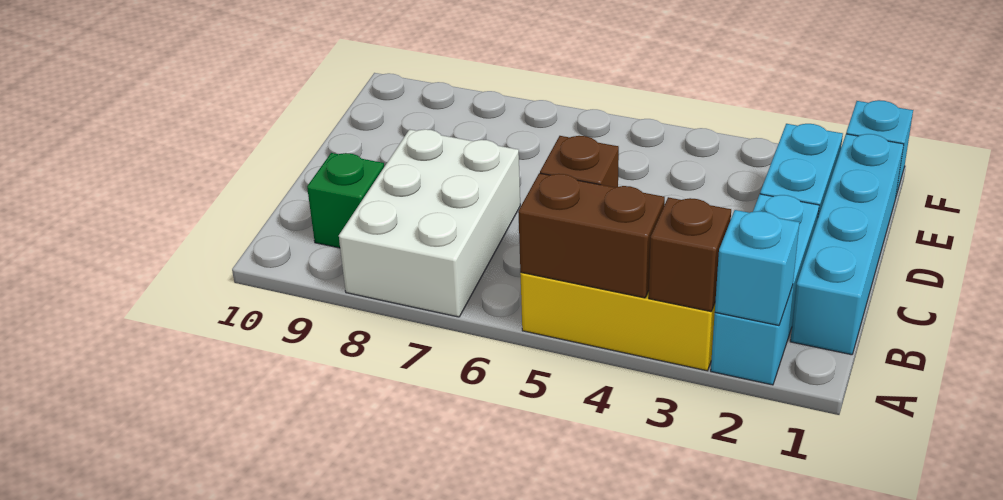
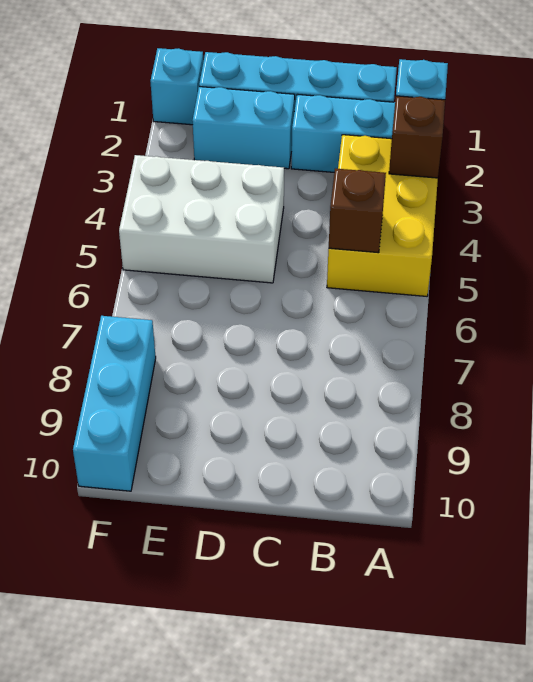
brown brick A4:A5 level 2 -> none
white brick A7:C8 level 1 -> white brick D4:F5 level 1
green brick B9 level 1 -> none
none -> cyan brick F8:F10 level 1

